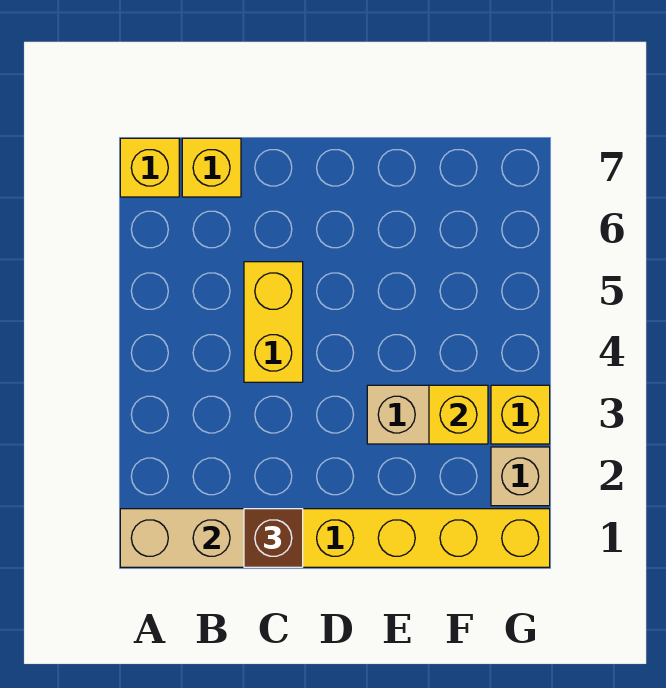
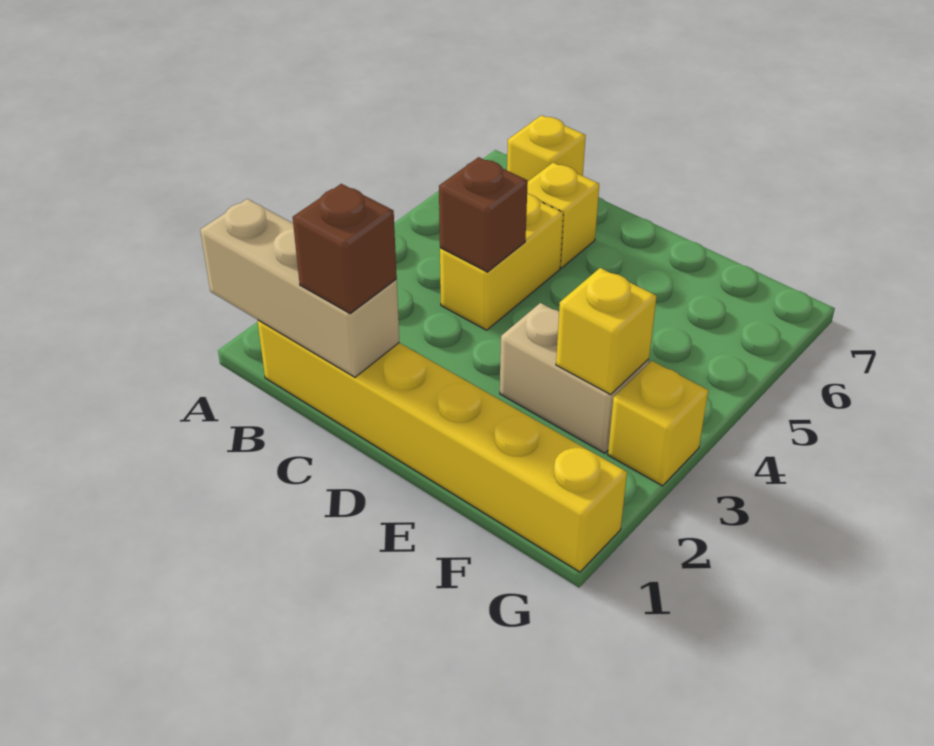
yellow brick A7 level 1 -> yellow brick C6 level 1
none -> brown brick C4 level 2
tan brick G2 level 1 -> none

